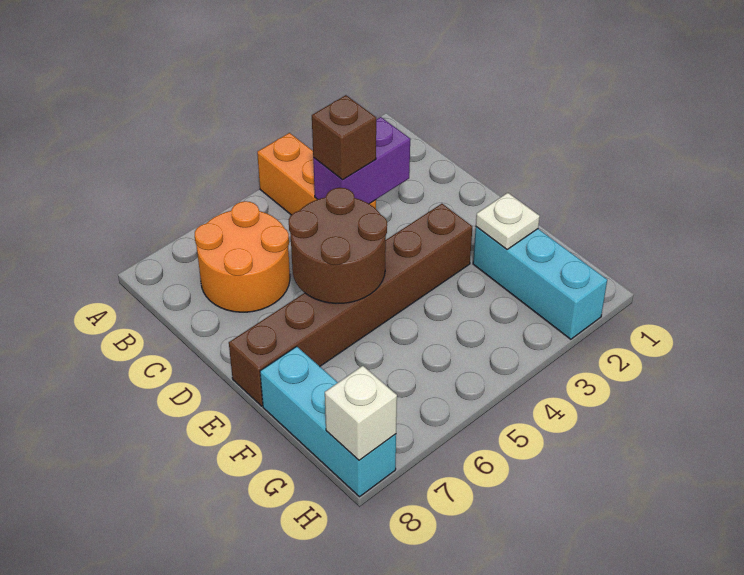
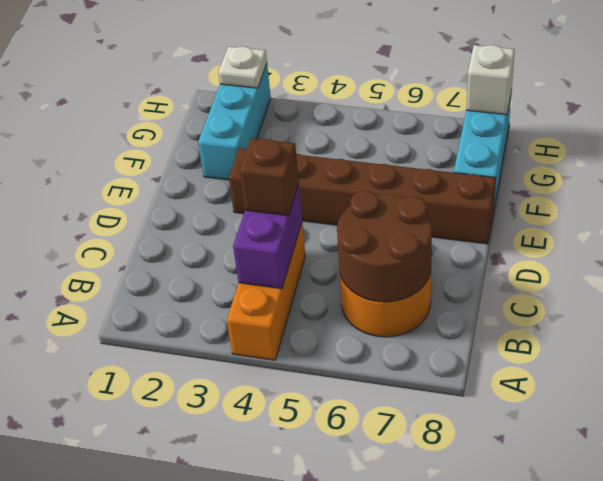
purple brick C3:C4 level 2 -> purple brick B4:C4 level 2
brown round brick D5:E6 level 2 -> brown round brick B6:C7 level 2
white plate F2 level 2 -> white plate H2 level 2

